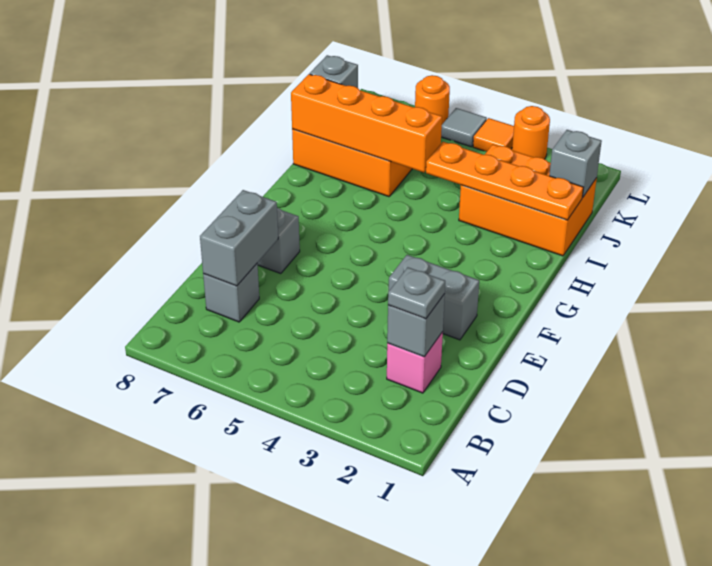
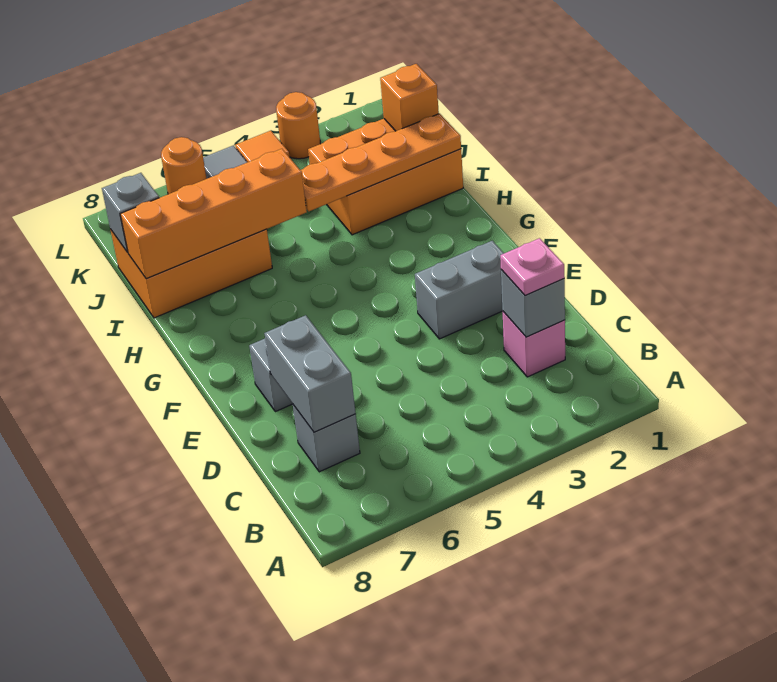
grey plate C2 level 3 -> pink plate C2 level 3
grey brick J1 level 2 -> orange brick J1 level 2

